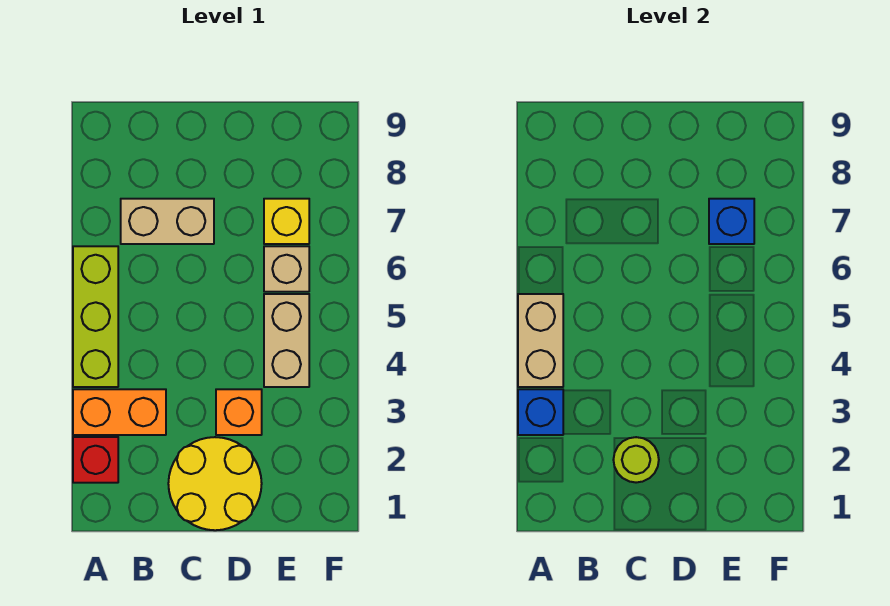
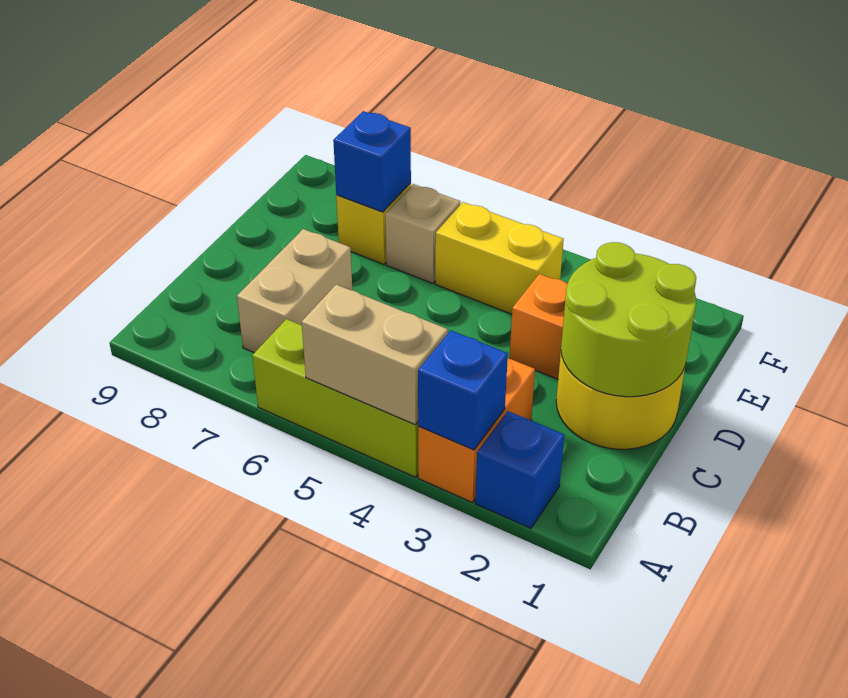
red brick A2 level 1 -> blue brick A2 level 1
lime round brick C2 level 2 -> lime round brick C1:D2 level 2
tan brick E4:E5 level 1 -> yellow brick E4:E5 level 1

